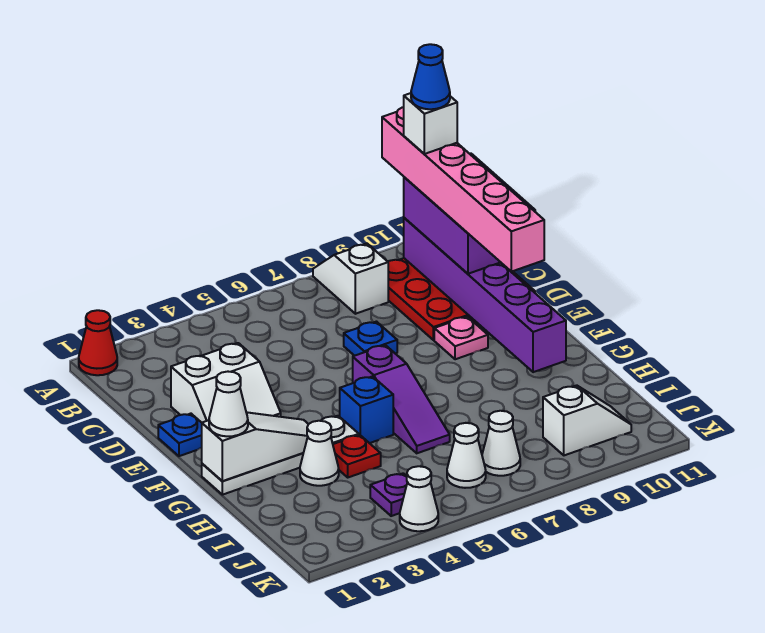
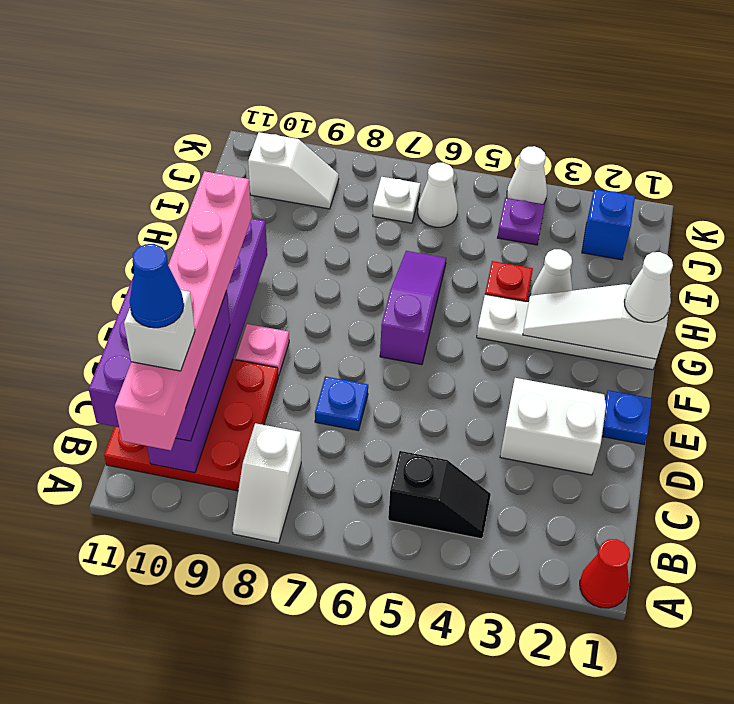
none -> black slope B4:B5 level 1 top 5
blue brick G5 level 1 -> blue brick J2 level 1
white cone J7 level 1 -> white plate J7 level 1
white slope J9:J10 level 1 top 9 -> white slope J9:J10 level 1 top 10

